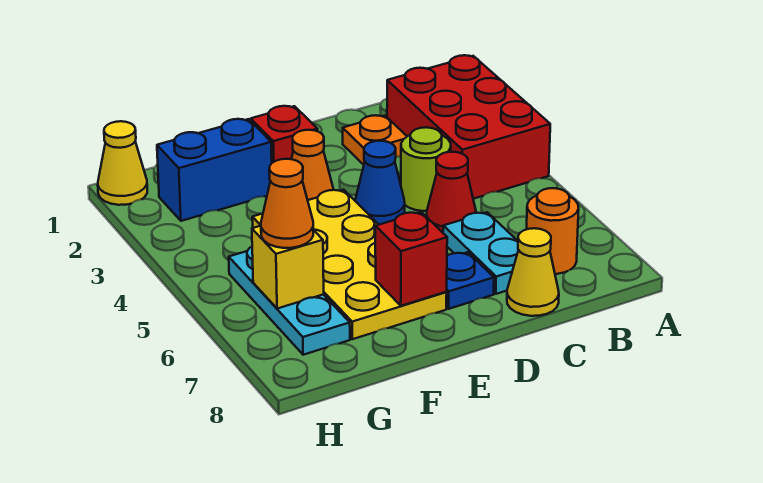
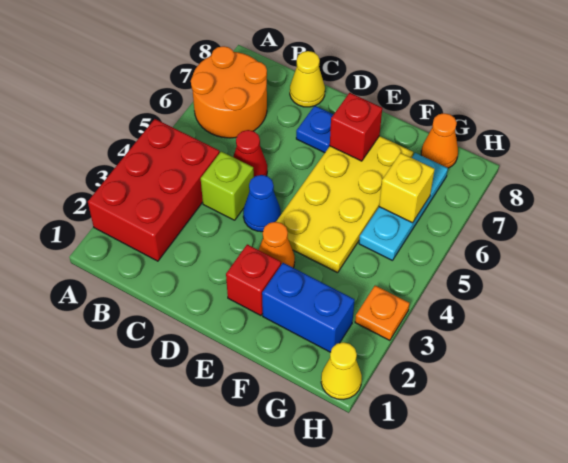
orange round brick B7 level 1 -> orange round brick A6:B7 level 1
orange plate C2 level 1 -> orange plate H3 level 1
lime round brick C4 level 1 -> lime brick C4 level 1
cyan plate C6:C7 level 1 -> none
orange cone G6 level 3 -> orange cone G8 level 1

